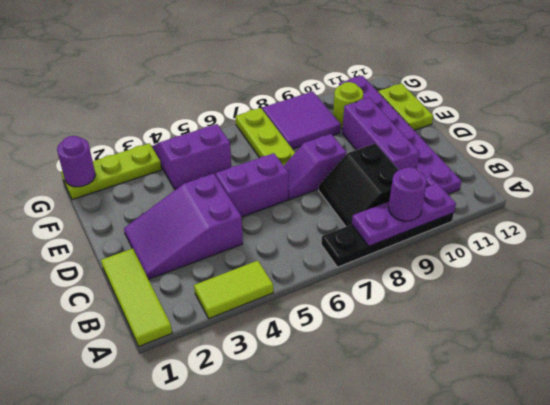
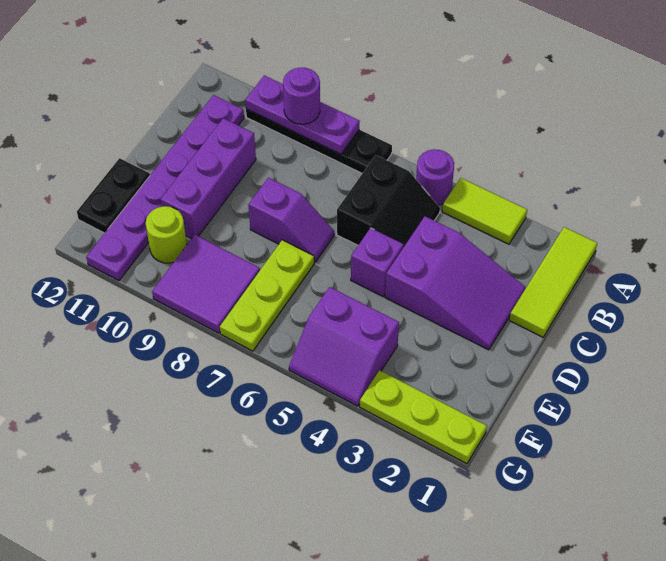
black slope B8:C9 level 1 top 9 -> black slope B5:C6 level 1 top 6
purple brick D5:D6 level 1 -> purple brick D5 level 1
lime plate E12:F12 level 1 -> black plate E12:F12 level 1
purple round brick G1 level 2 -> purple round brick A5 level 1

